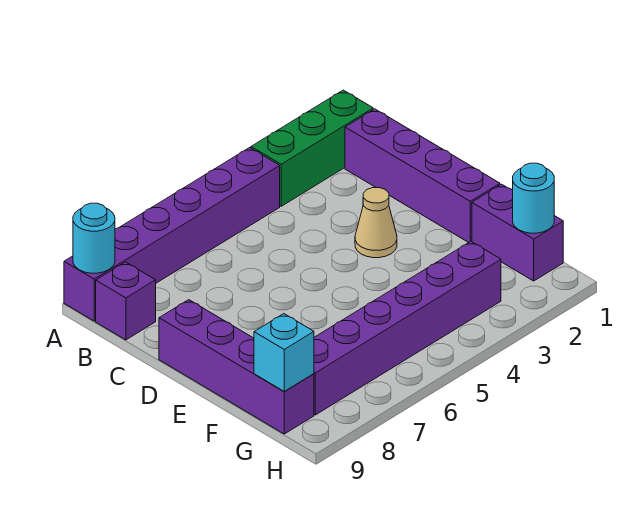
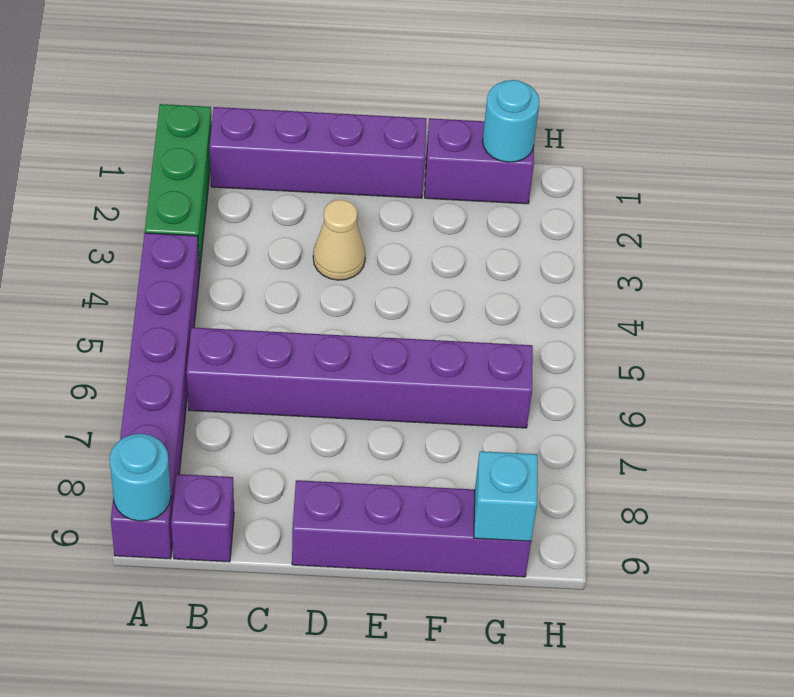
purple brick G3:G8 level 1 -> purple brick B6:G6 level 1

